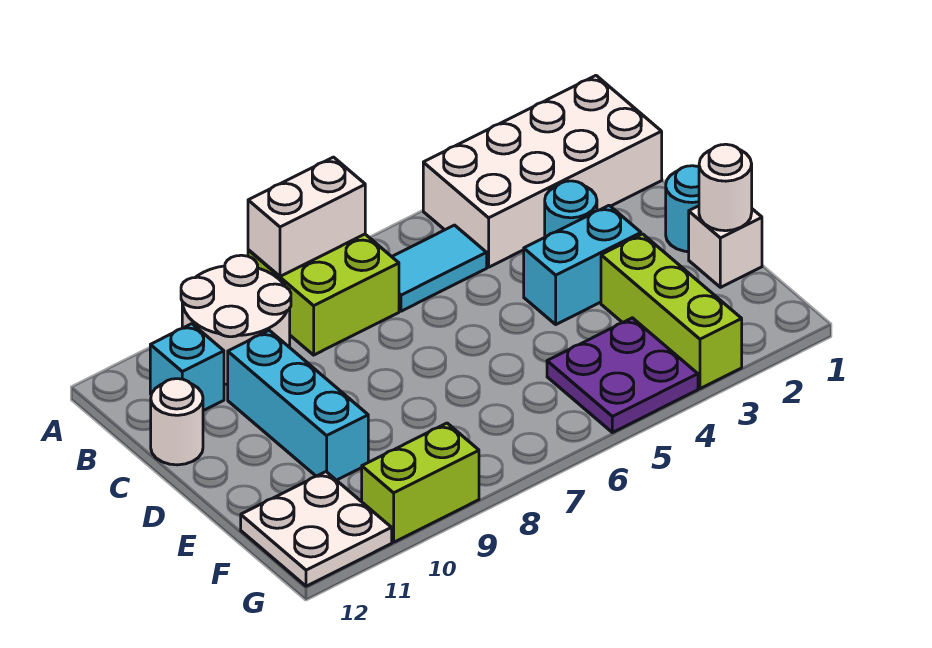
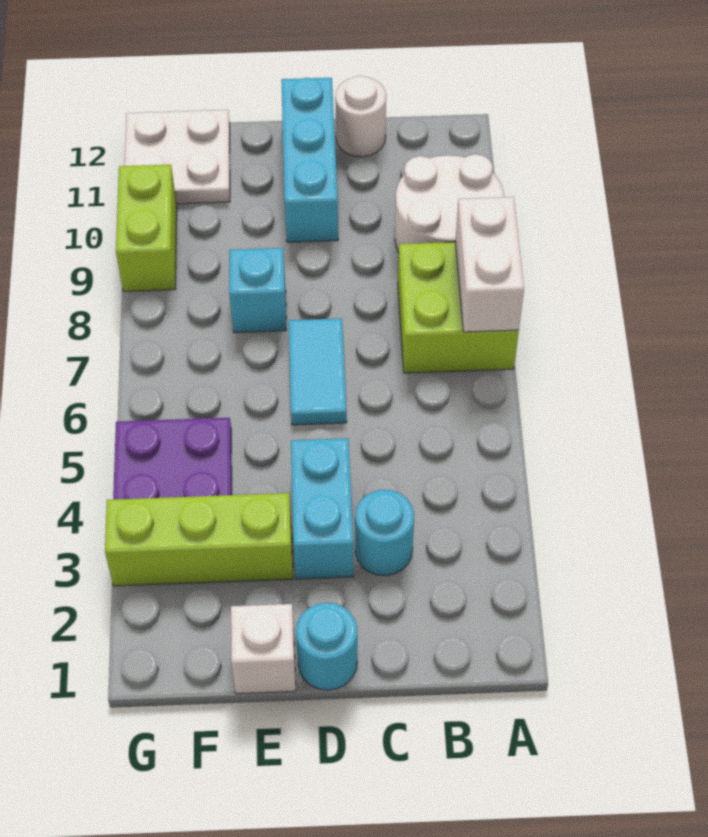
white brick A1:B4 level 1 -> none
cyan tile B5:B6 level 1 -> cyan tile D6:D7 level 1
cyan brick B11 level 1 -> cyan brick E8 level 1
cyan brick C10:E10 level 1 -> cyan brick D10:D12 level 1
white round brick E1 level 2 -> none

